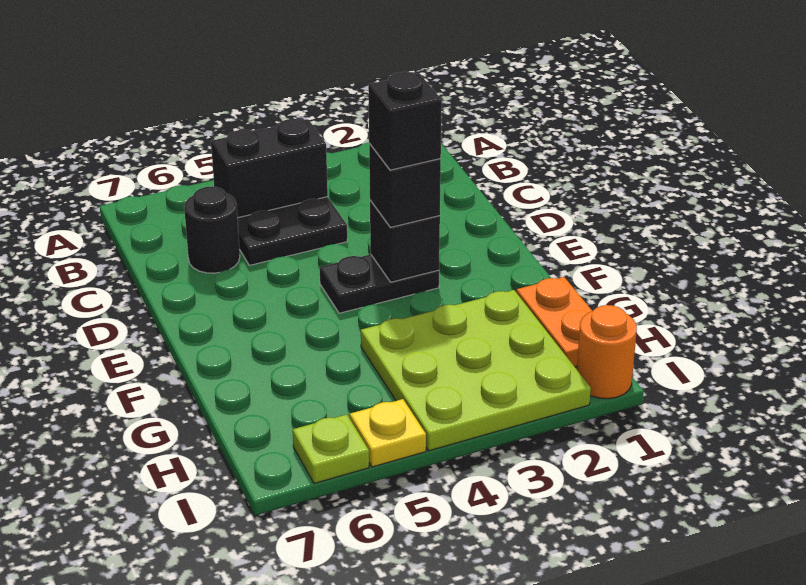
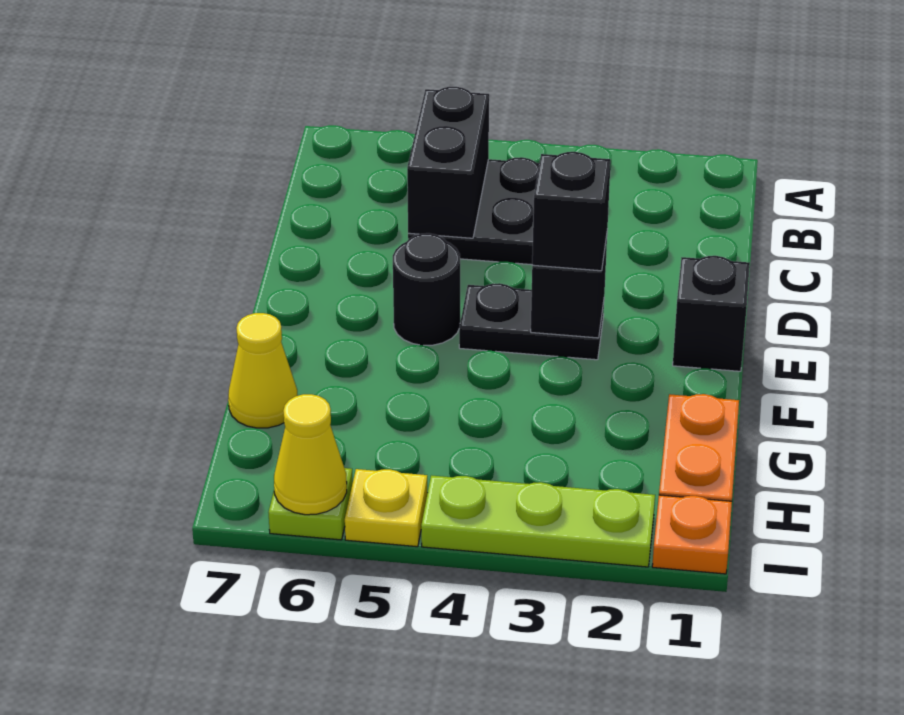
black brick B4:B5 level 2 -> black brick B5:C5 level 2
black round brick C6 level 1 -> black round brick E5 level 1
black brick E3 level 4 -> black brick E1 level 1
lime plate G2:I4 level 1 -> lime plate I2:I4 level 1
none -> yellow cone G7 level 1
orange round brick I1 level 1 -> orange plate I1 level 1
none -> yellow cone I6 level 2

